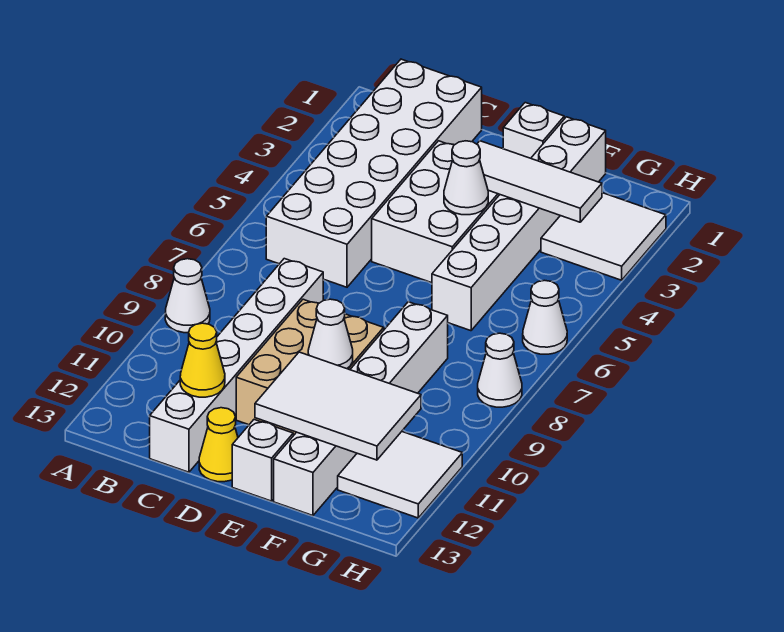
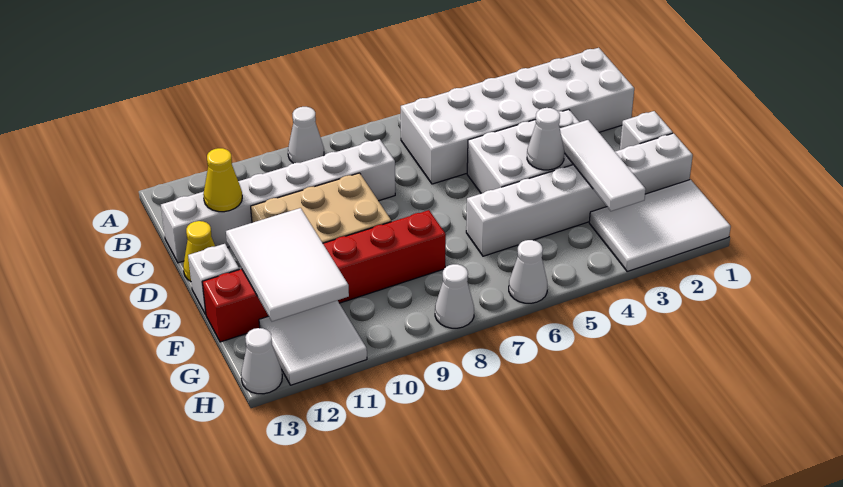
white cone E10 level 2 -> white cone H13 level 1
white brick F8:F13 level 1 -> red brick F8:F13 level 1
white tile G2:H3 level 1 -> white tile G1:H3 level 1

